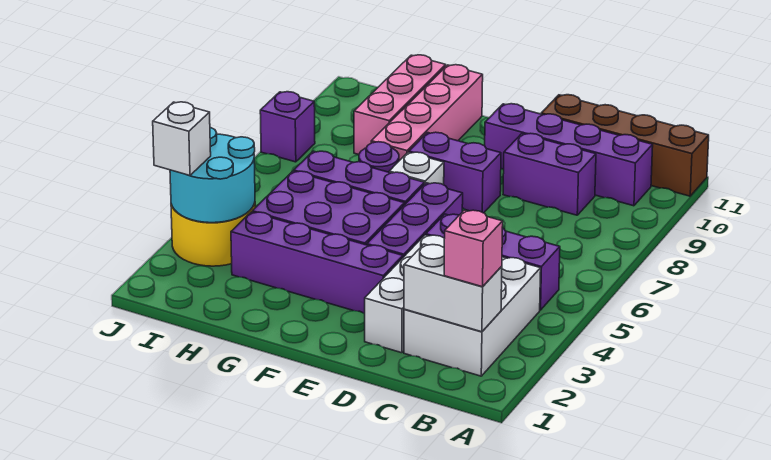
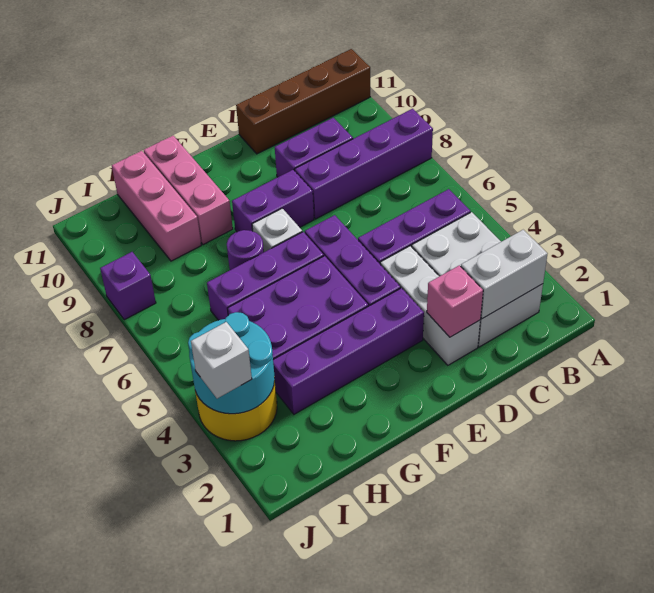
pink brick B2 level 3 -> pink brick D2 level 2
purple brick B10:E10 level 1 -> purple brick A8:D8 level 1
pink brick G8:G11 level 1 -> pink brick G9:G11 level 1

